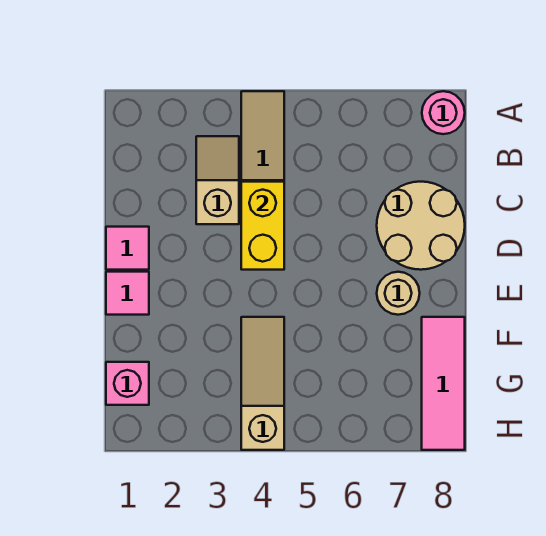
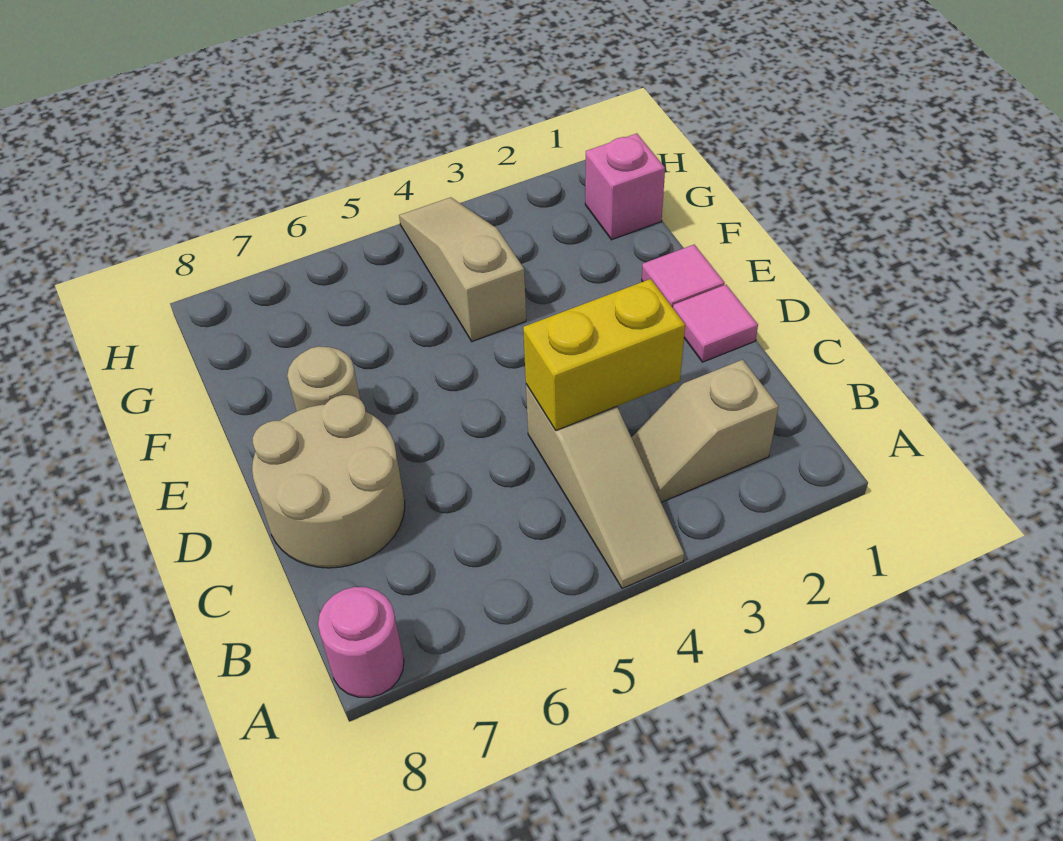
tan slope B3:C3 level 1 top C -> tan slope B2:B3 level 1 top 2
yellow brick C4:D4 level 2 -> yellow brick C3:C4 level 2
tan slope F4:H4 level 1 top H -> tan slope F4:H4 level 1 top F
pink tile F8:H8 level 1 -> none

